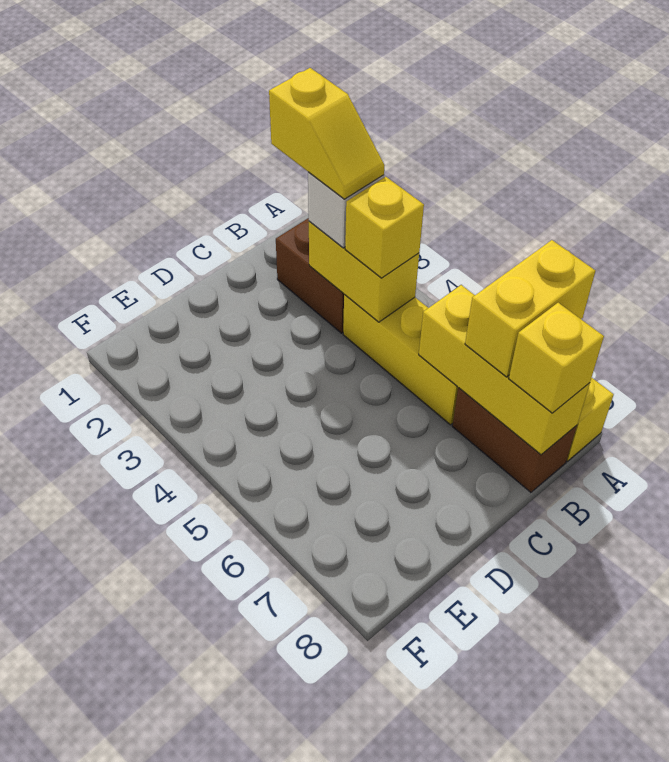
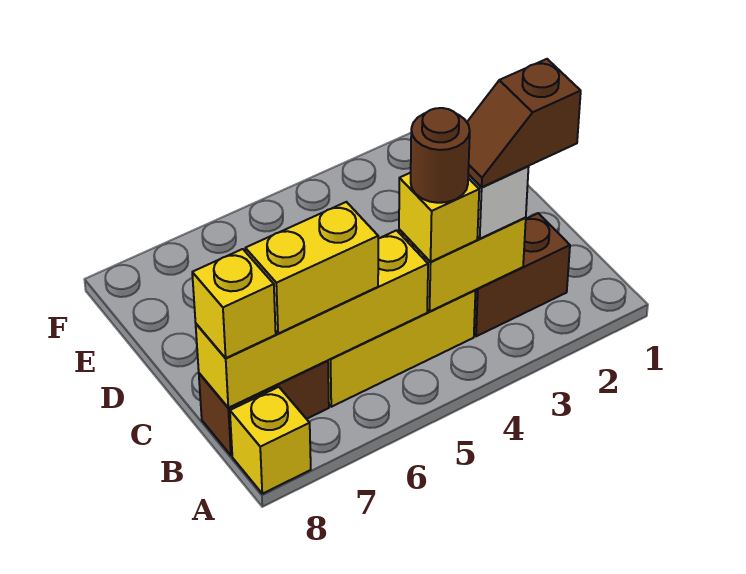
yellow brick A7:B7 level 3 -> yellow brick B6:B7 level 3
yellow slope B2:B3 level 4 top 2 -> brown slope B2:B3 level 4 top 2
none -> brown round brick B4 level 4
yellow brick B6:B8 level 2 -> yellow brick B5:B8 level 2

